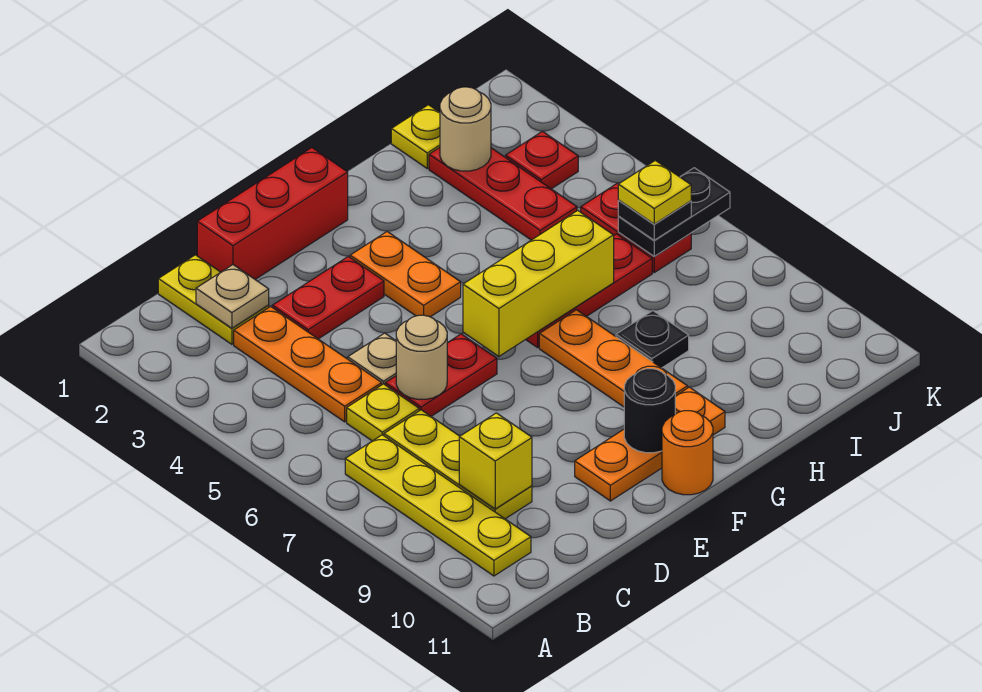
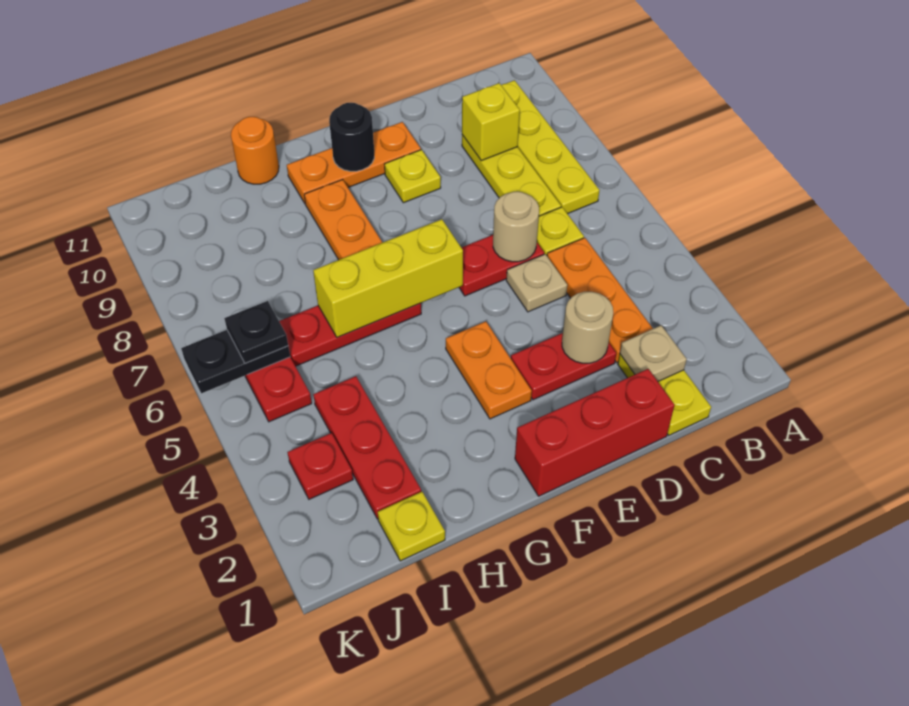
orange round brick F11 level 1 -> orange round brick H11 level 1
black plate H8 level 1 -> none
tan round brick I2 level 2 -> tan round brick D3 level 2
yellow plate J6 level 4 -> yellow plate E9 level 1

